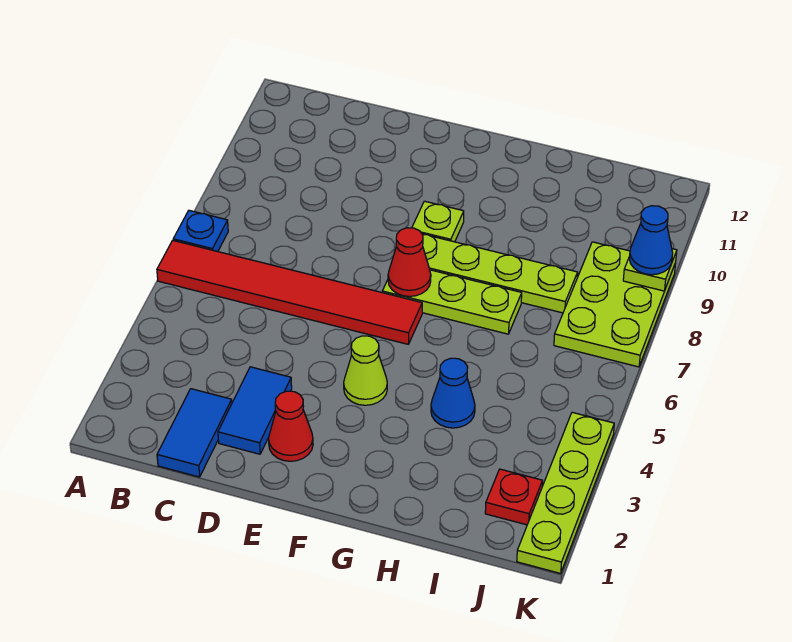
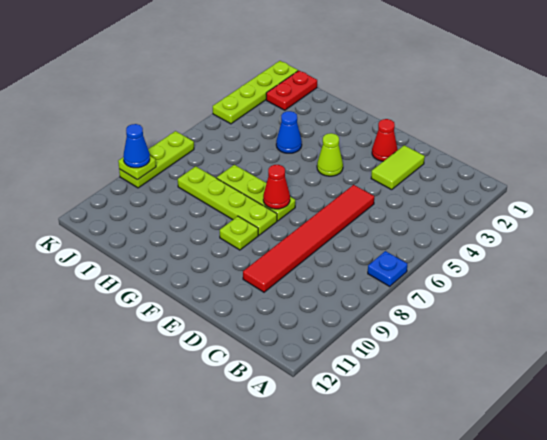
red tile A6:F6 level 1 -> red tile D5:D10 level 1
blue tile C1:C2 level 1 -> none
blue tile D2:D3 level 1 -> lime tile D2:D3 level 1
red plate J2 level 1 -> red plate J1:J2 level 1
lime plate J7:K9 level 1 -> lime plate K7:K9 level 1

